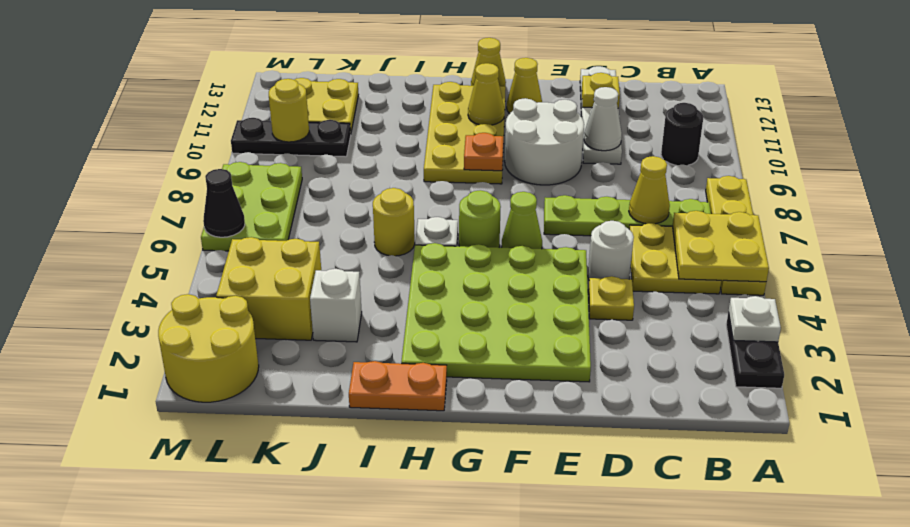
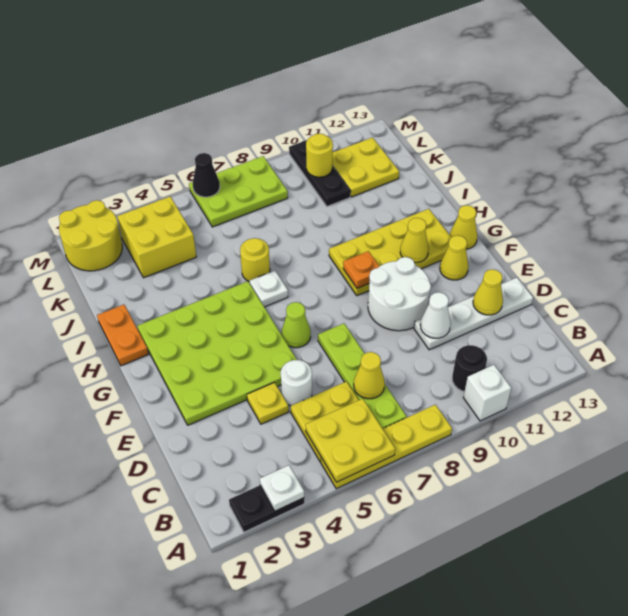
yellow plate D12 level 2 -> yellow cone D12 level 2
lime round brick G6 level 1 -> none
white brick J3 level 1 -> white brick A10 level 1

